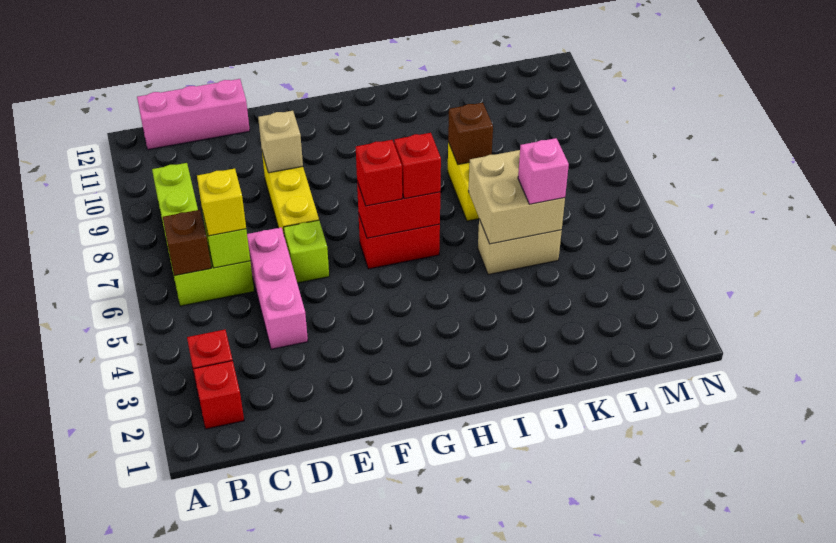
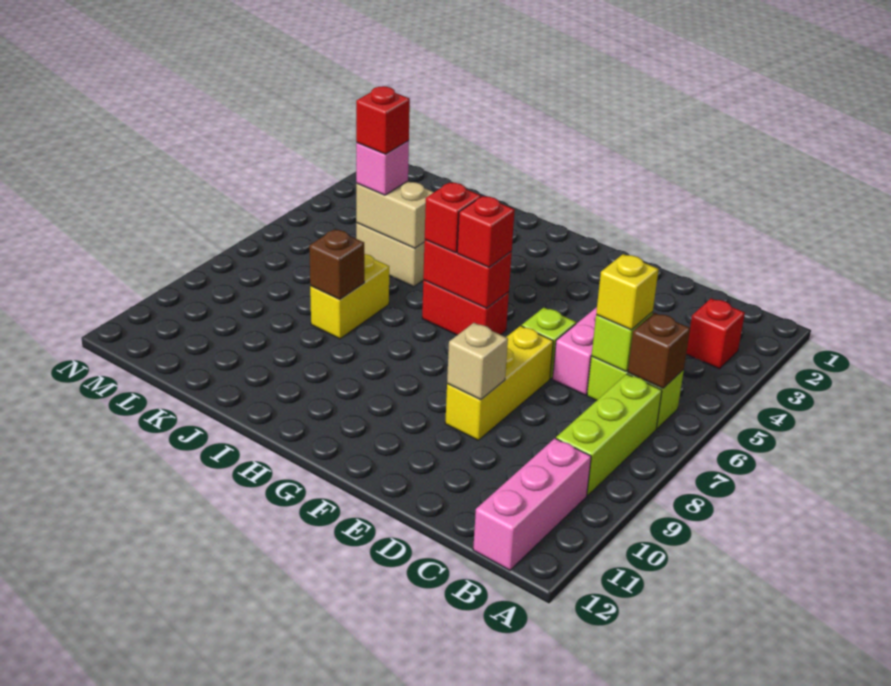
red brick B2 level 1 -> red brick K5 level 4
pink brick B12:D12 level 1 -> pink brick B10:B12 level 1
tan brick J5:K6 level 2 -> tan brick J5:K5 level 2

